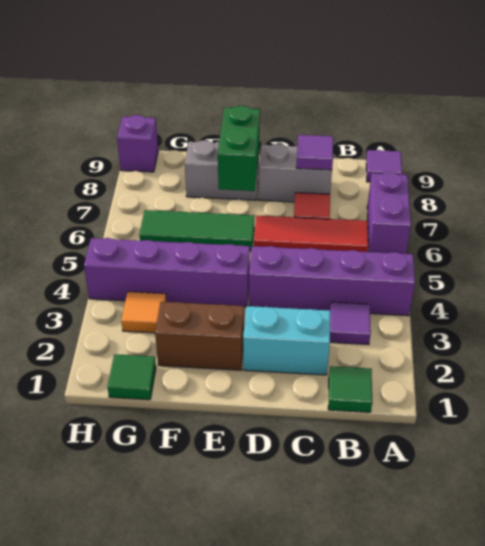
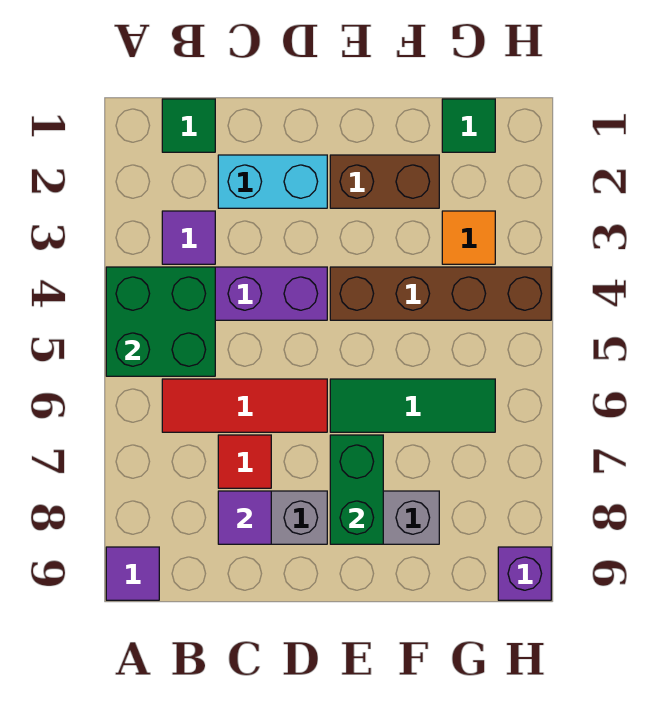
none -> green brick A4:B5 level 2
purple brick A6:A7 level 1 -> none
purple brick E4:H4 level 1 -> brown brick E4:H4 level 1

